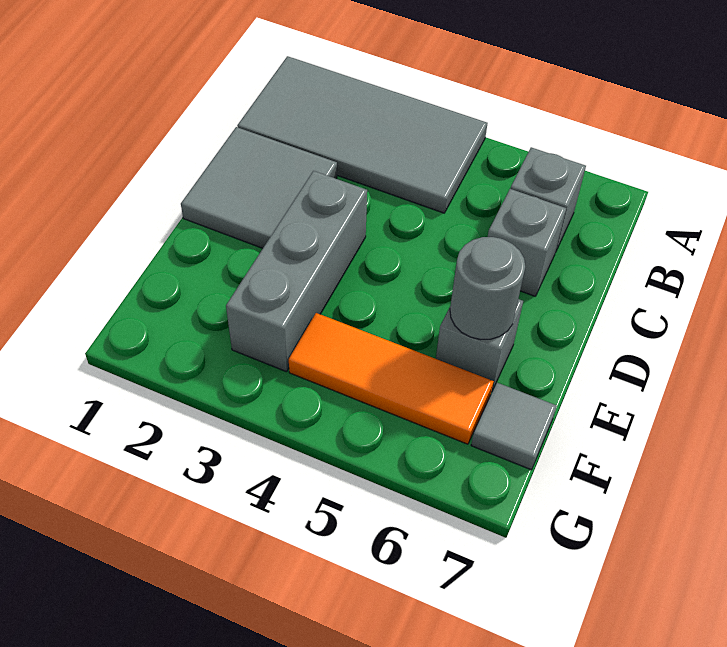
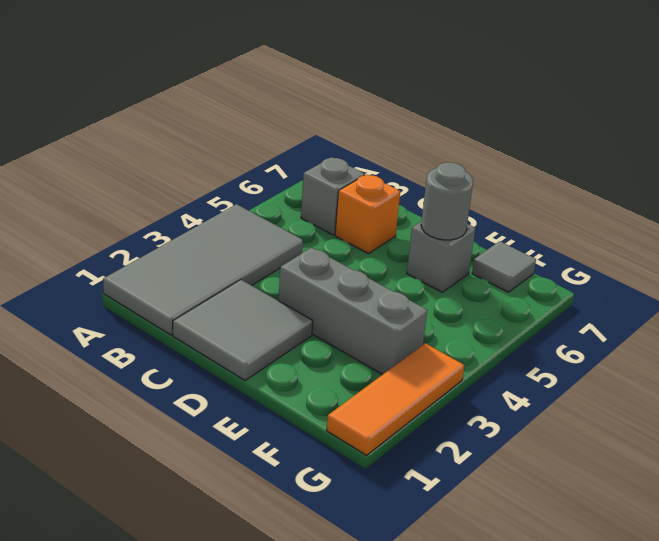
grey brick C6 level 1 -> orange brick C6 level 1
orange tile F4:F6 level 1 -> orange tile G1:G3 level 1

